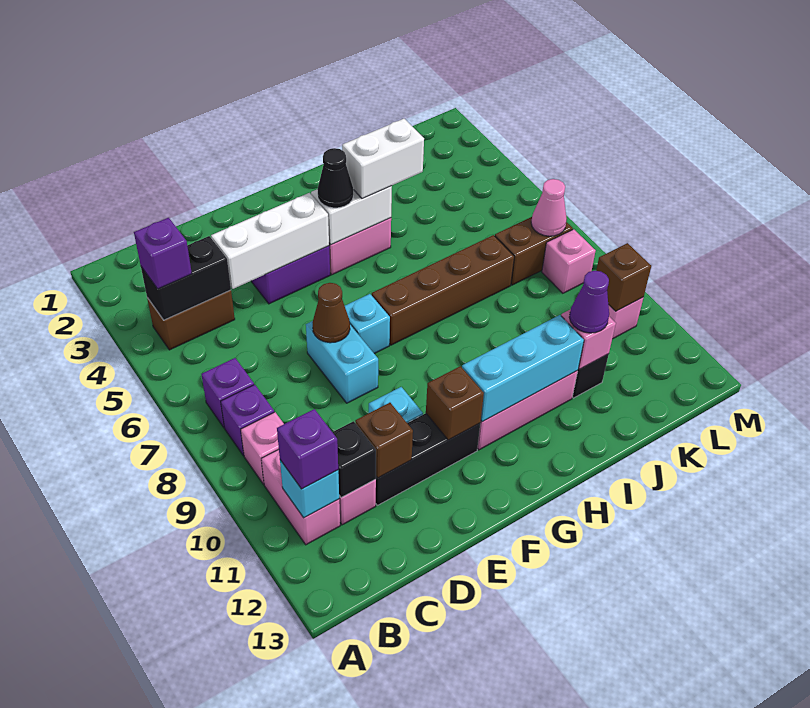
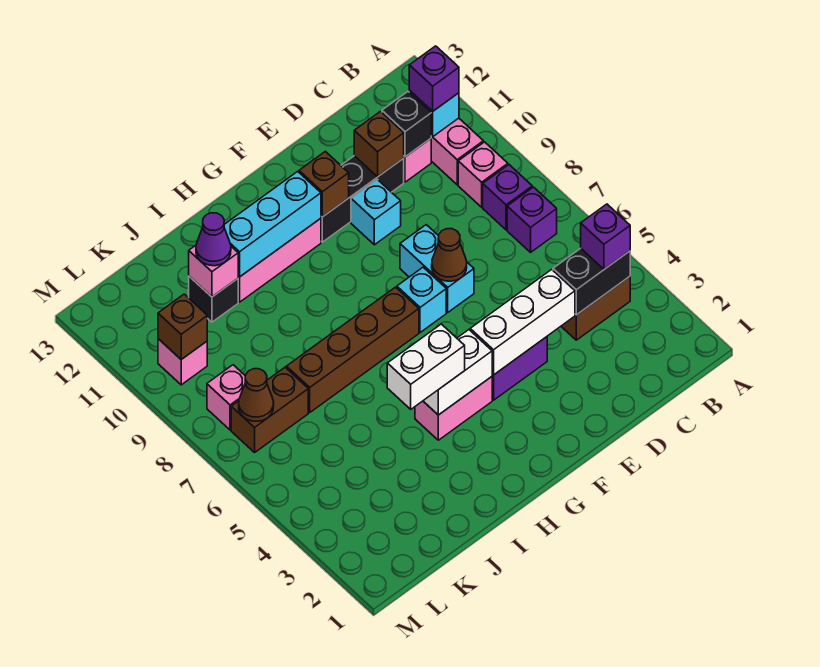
black cone G4 level 3 -> none
pink cone L7 level 2 -> brown cone L7 level 2

